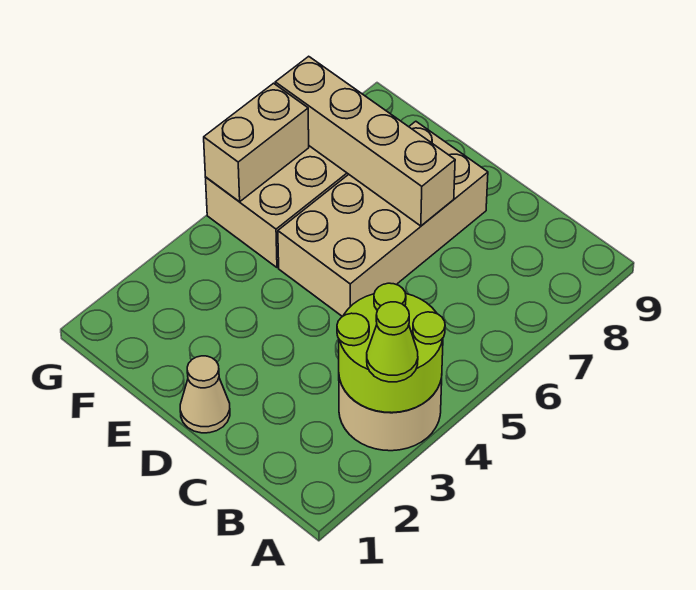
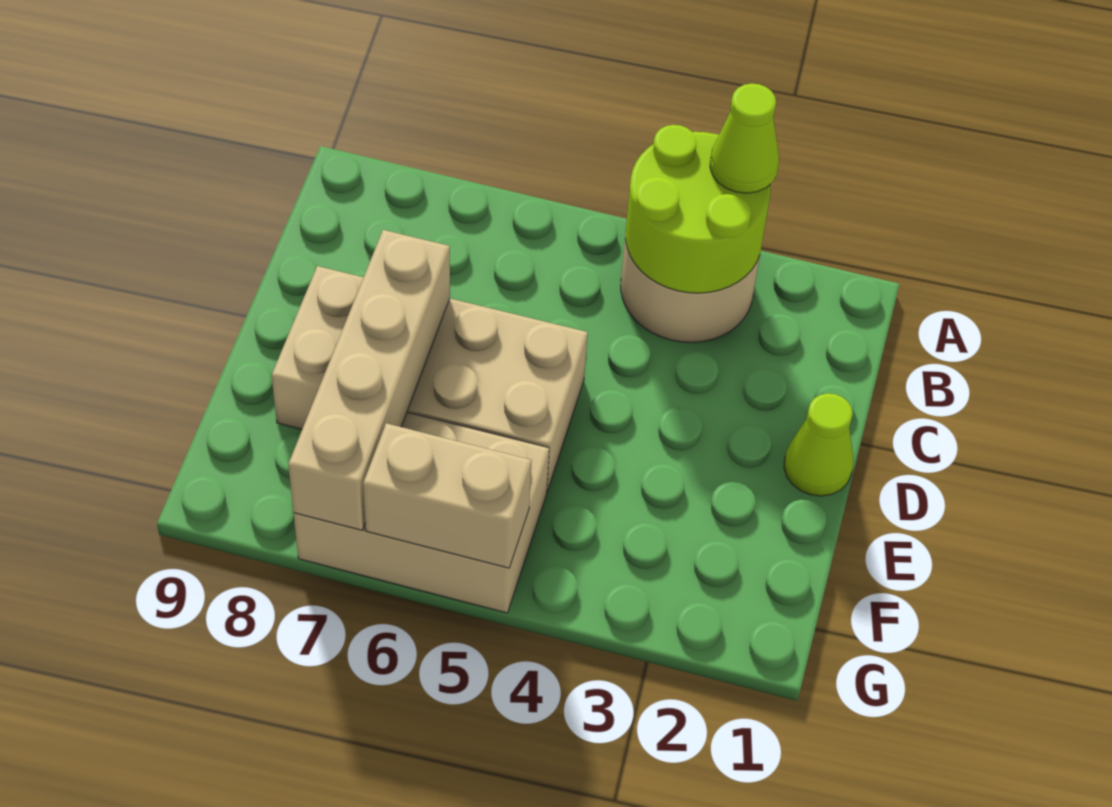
tan cone D1 level 1 -> lime cone D1 level 1

